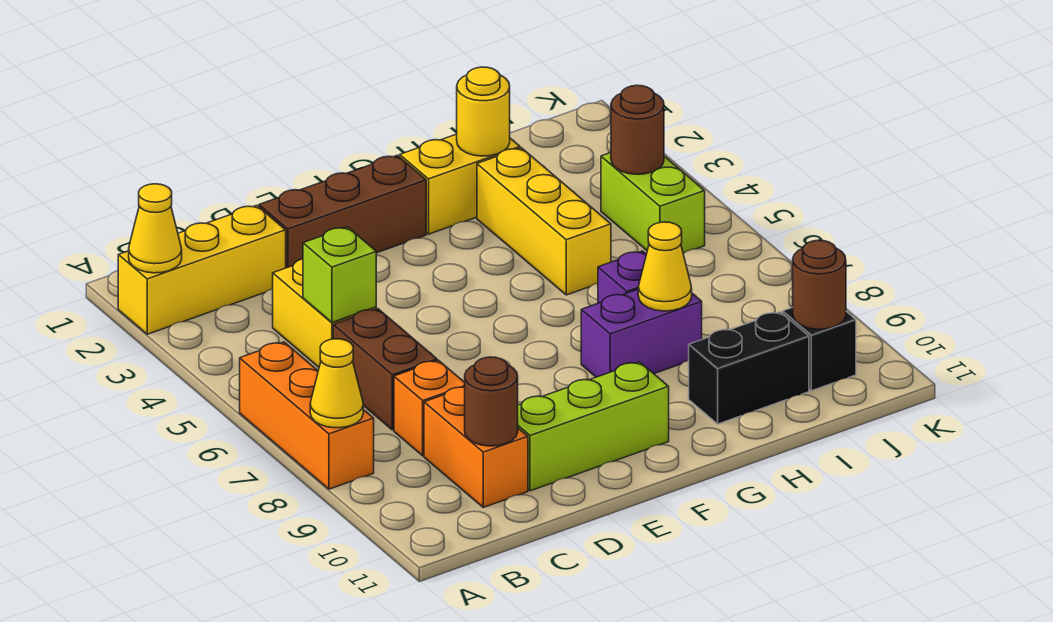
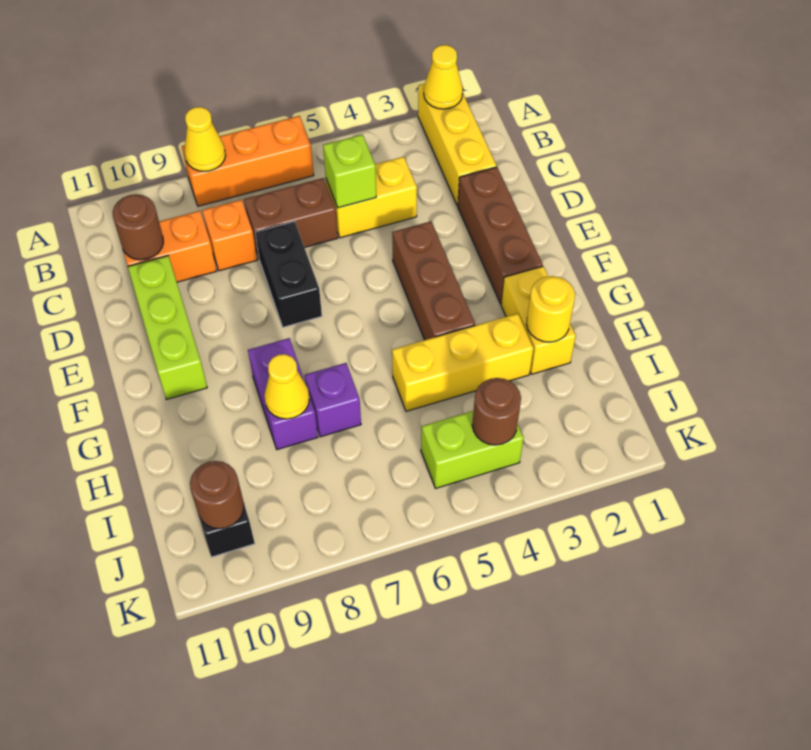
none -> brown brick E4:G4 level 1
black brick H10:I10 level 1 -> black brick D7:E7 level 1

